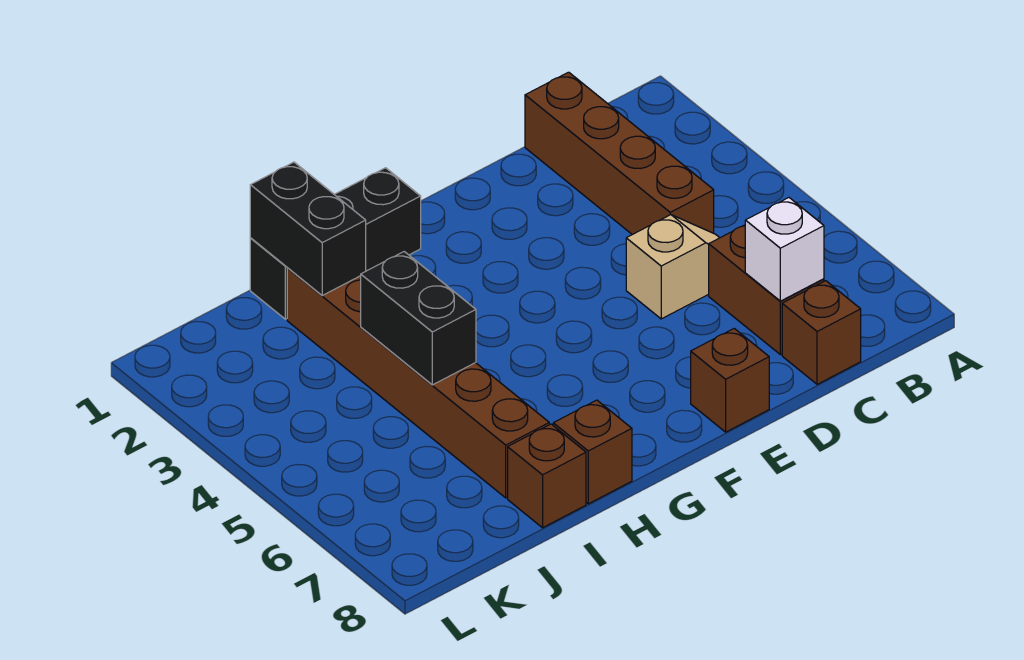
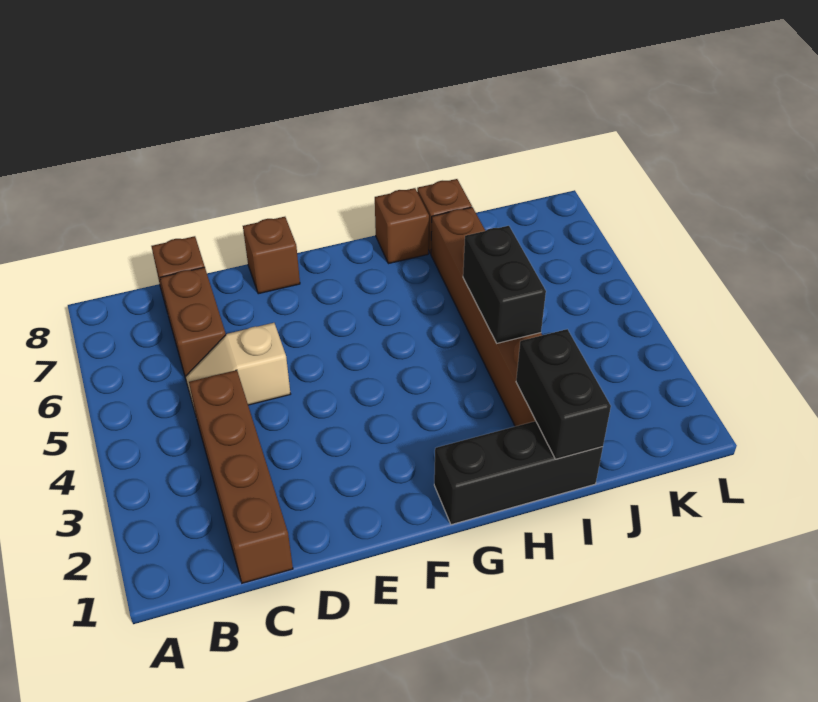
white brick C7 level 2 -> none

